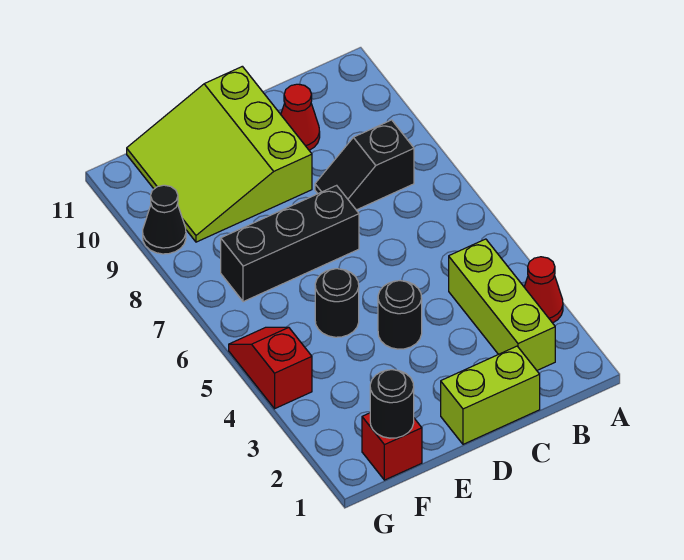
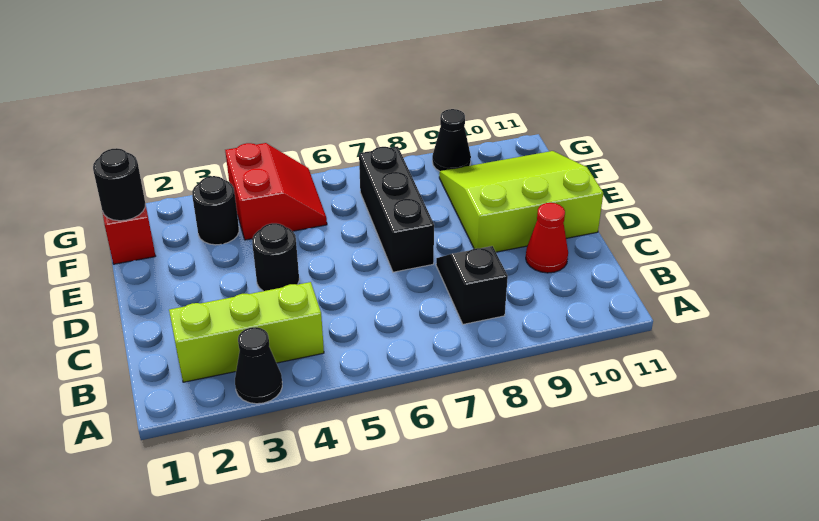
red cone A3 level 1 -> black cone A3 level 1
lime brick C1:D1 level 1 -> none
black round brick E5 level 1 -> black round brick F3 level 1
red slope G4:G5 level 1 top 4 -> red slope F4:G5 level 1 top 4

